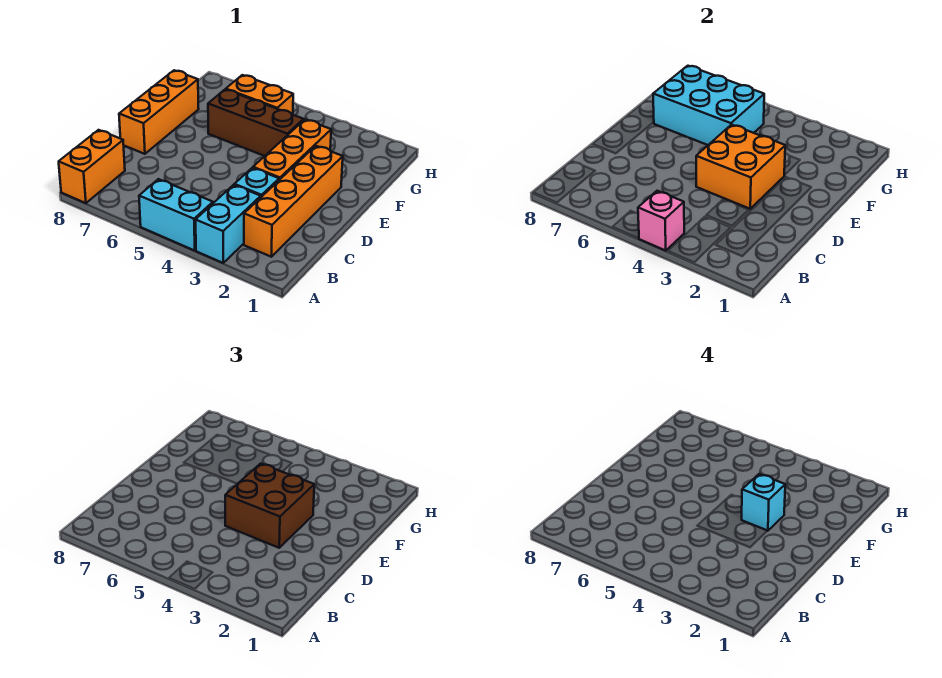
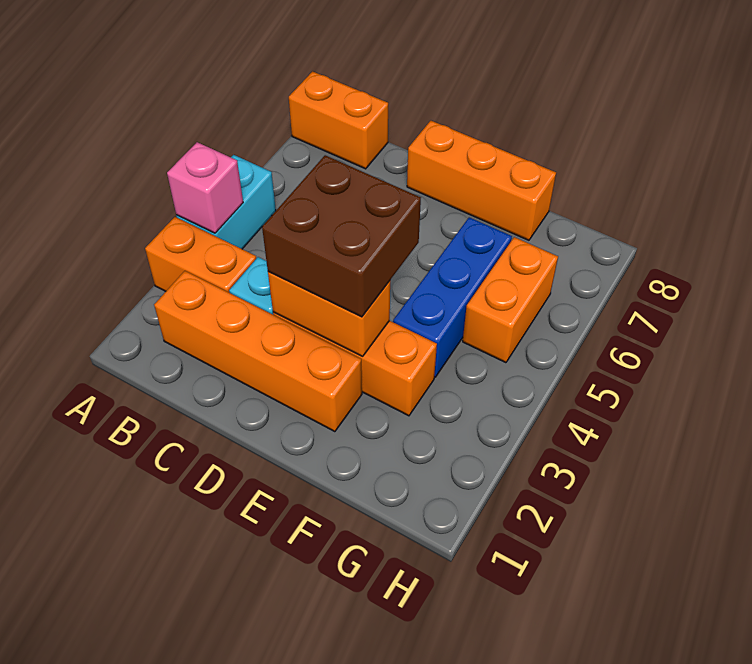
cyan brick A3:B3 level 1 -> orange brick A3:B3 level 1
orange brick D3:E4 level 2 -> orange brick D3:E3 level 2
cyan brick E3 level 4 -> none
brown brick F4:F6 level 1 -> blue brick F4:F6 level 1
cyan brick F5:G7 level 2 -> none

